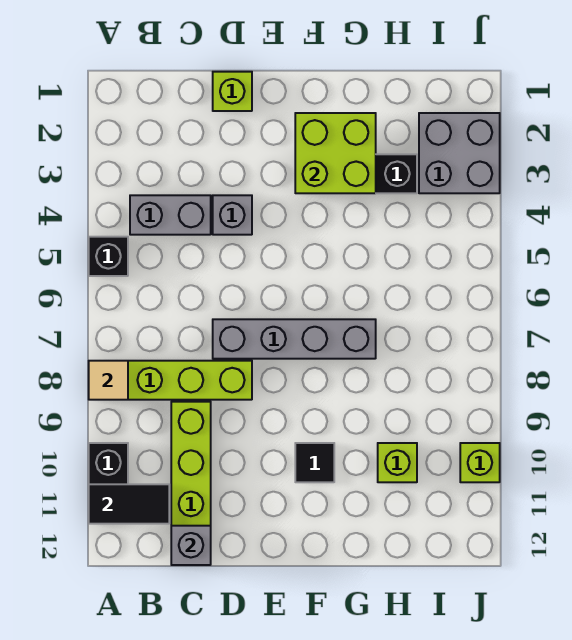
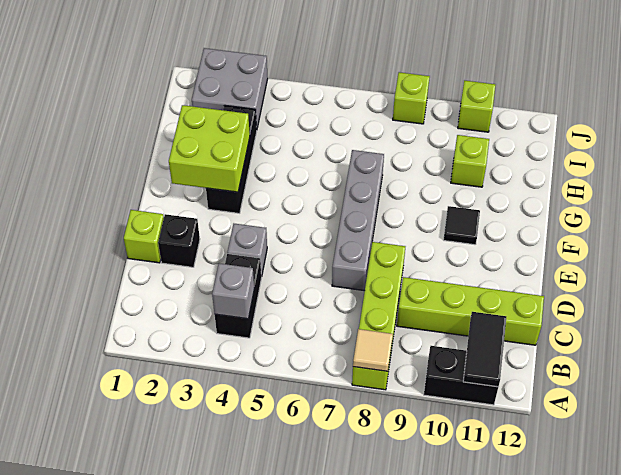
black brick A5 level 1 -> black brick D2 level 1
grey brick B4:C4 level 1 -> black brick B4:C4 level 1
grey brick C12 level 2 -> grey brick B4 level 2
none -> lime brick J8 level 1

